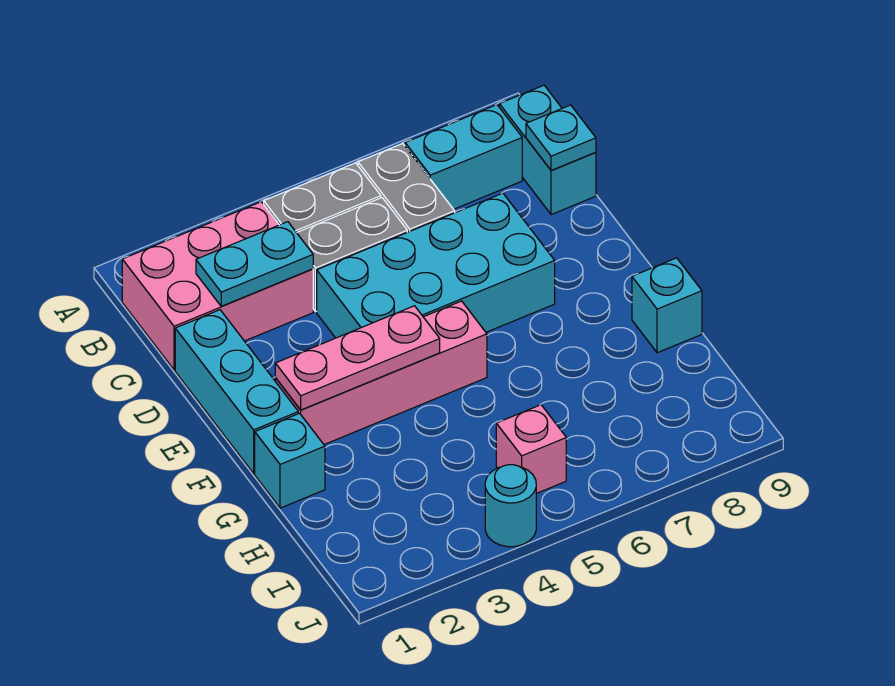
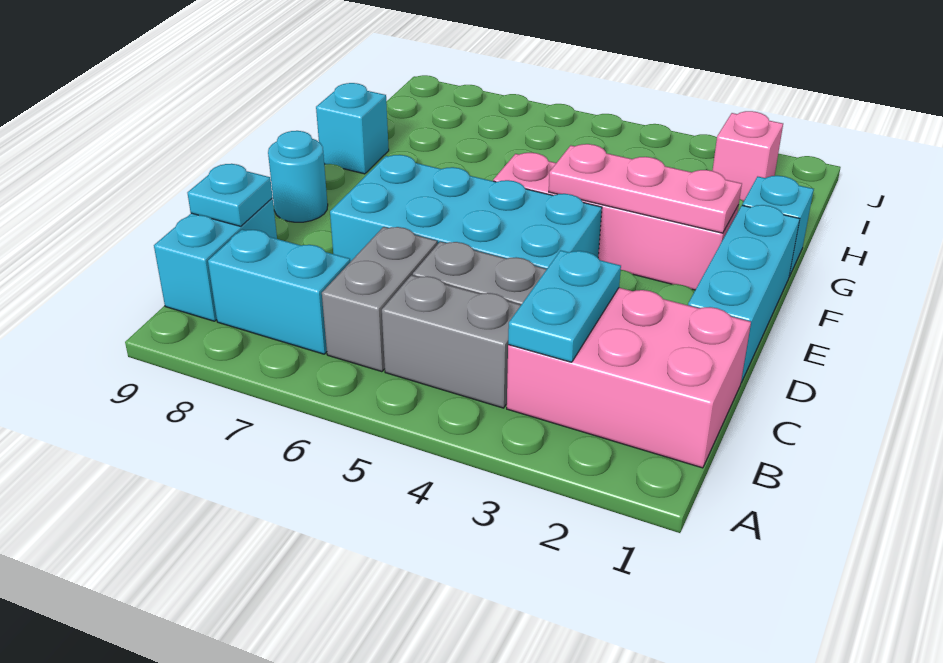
cyan plate C2:C3 level 2 -> cyan plate B3:C3 level 2
pink brick I5 level 1 -> pink brick I2 level 1
cyan round brick J4 level 1 -> cyan round brick E9 level 1

